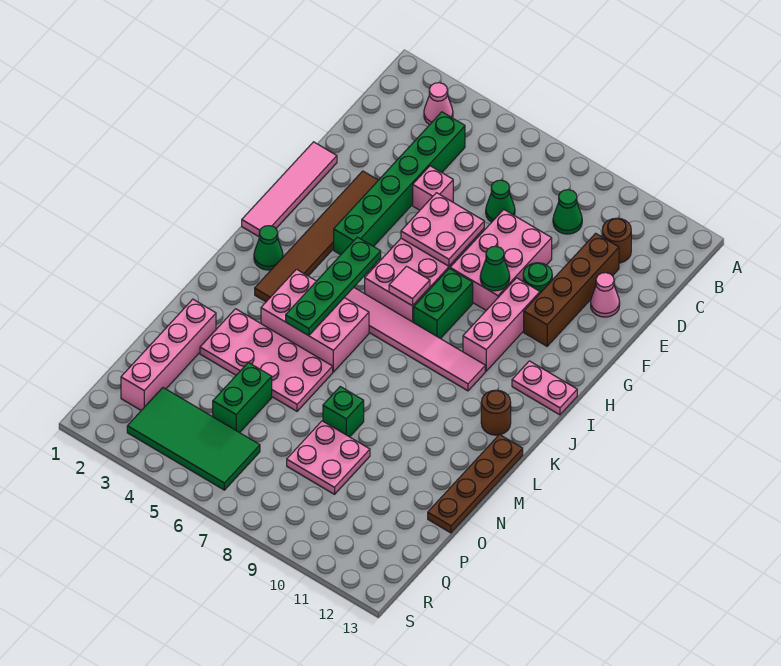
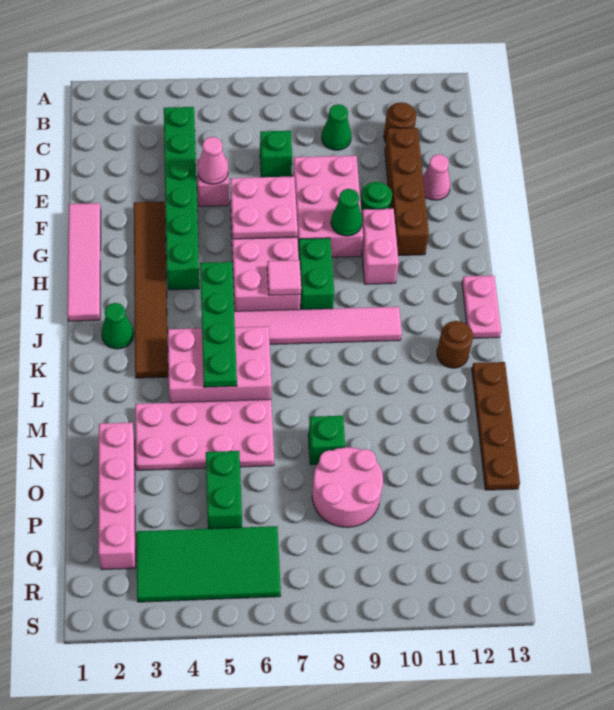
pink cone B3 level 1 -> pink cone E5 level 2
green cone D7 level 1 -> green brick D7 level 1
pink brick G10:I10 level 1 -> pink brick G10:H10 level 1
pink plate I12:I13 level 1 -> pink plate I13:J13 level 1
pink plate O8:P9 level 1 -> pink round brick O8:P9 level 1

